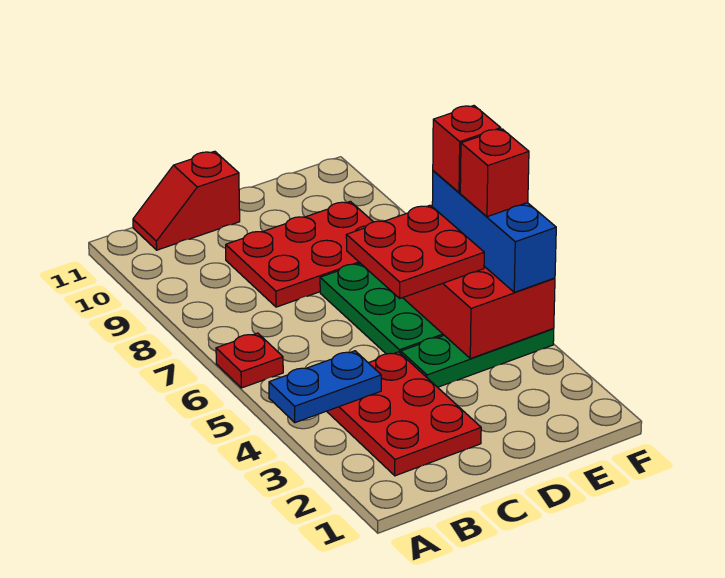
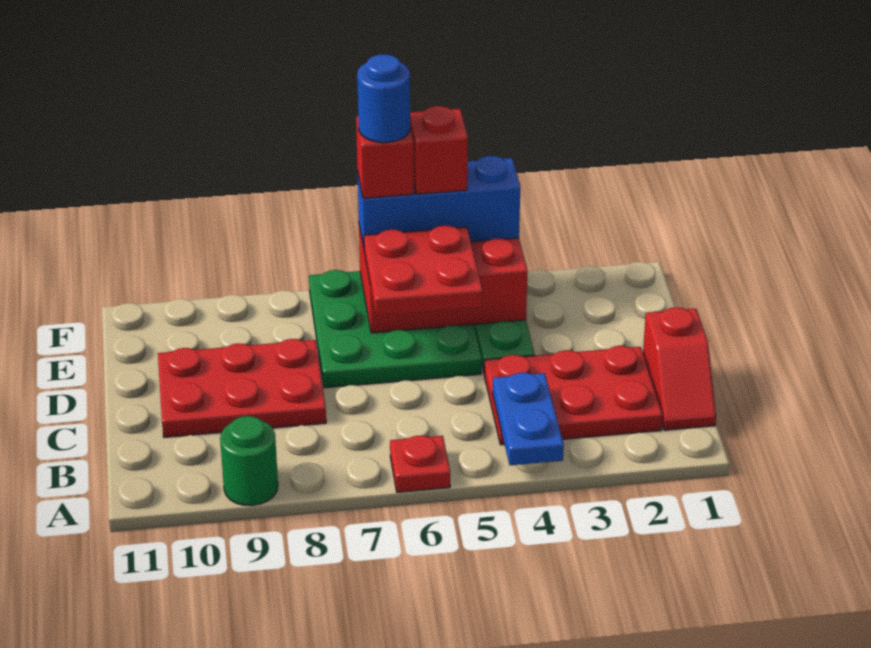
none -> green round brick A9 level 1
red slope B11:C11 level 1 top C -> red slope B1:C1 level 1 top C
red plate C8:E9 level 1 -> red plate C8:D10 level 1
none -> blue round brick F6 level 5

